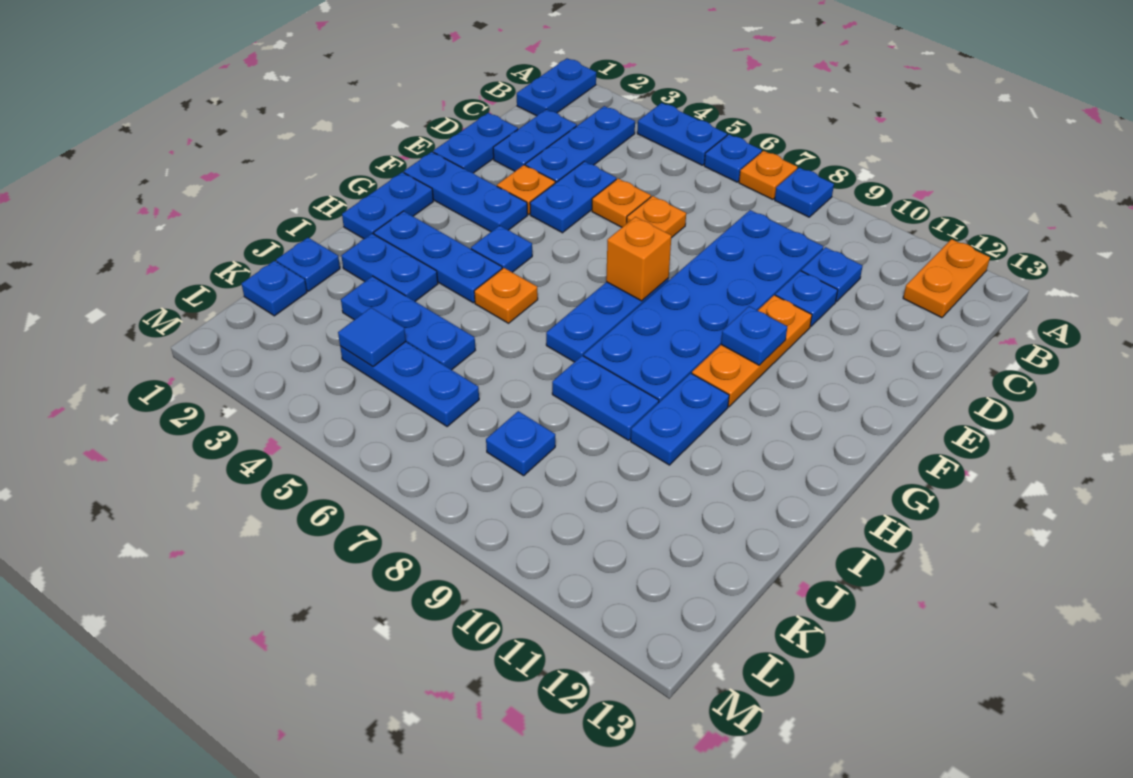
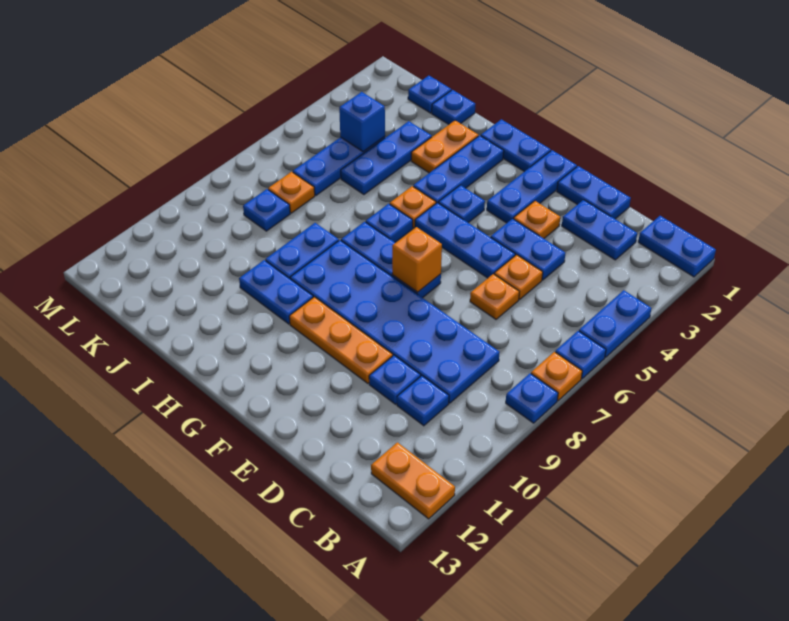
blue plate B3:D3 level 1 -> blue plate E5:G5 level 1
blue plate F10 level 2 -> blue plate H6 level 1
blue plate I2:I3 level 1 -> orange plate I2:I3 level 1
blue tile K4 level 2 -> blue brick K4 level 2
none -> orange plate K7 level 1

